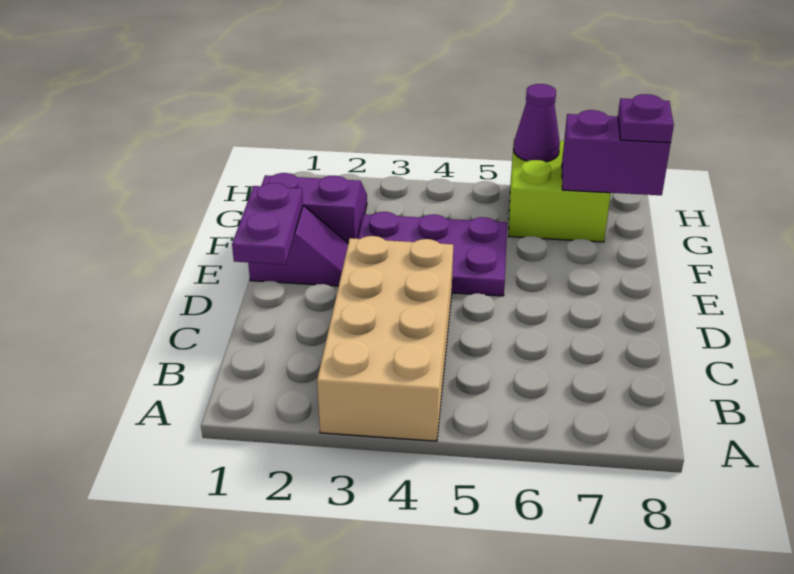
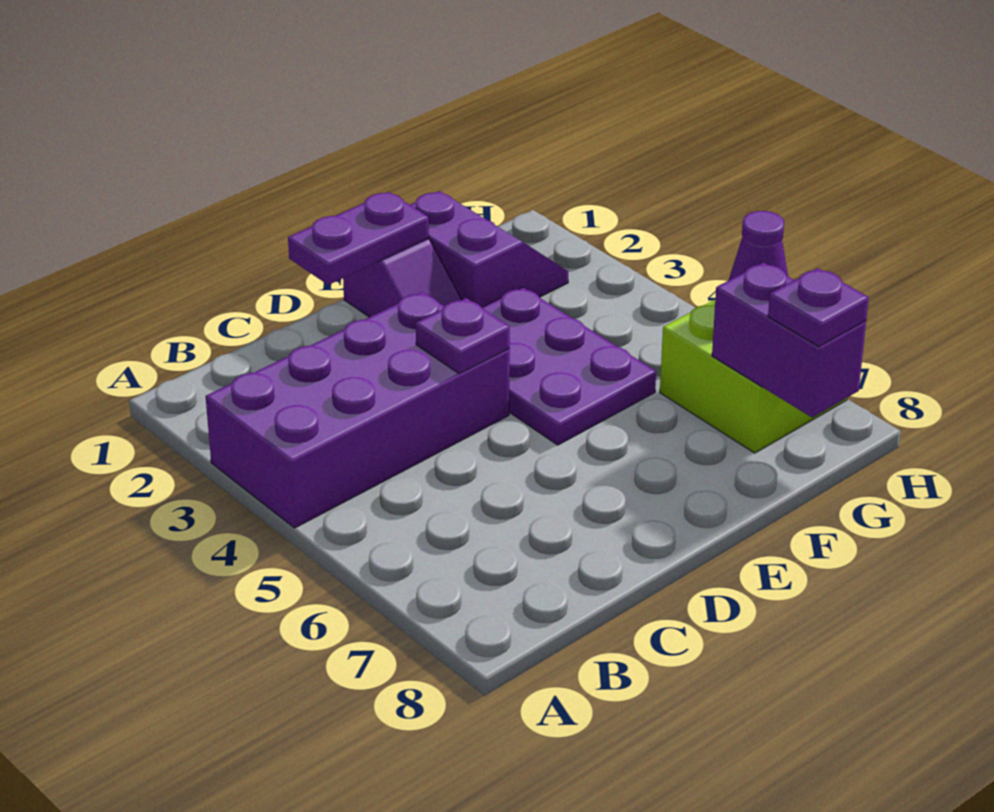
tan brick A3:D4 level 1 -> purple brick A3:D4 level 1
none -> purple plate D4 level 2

